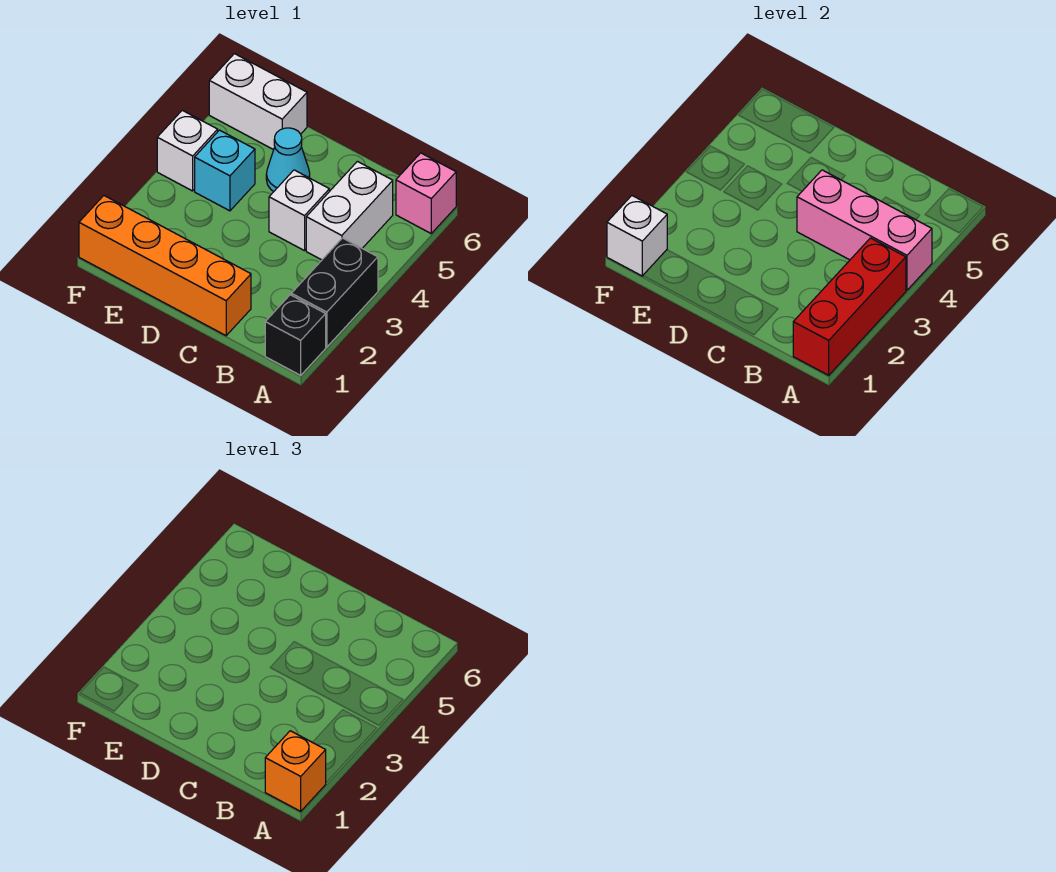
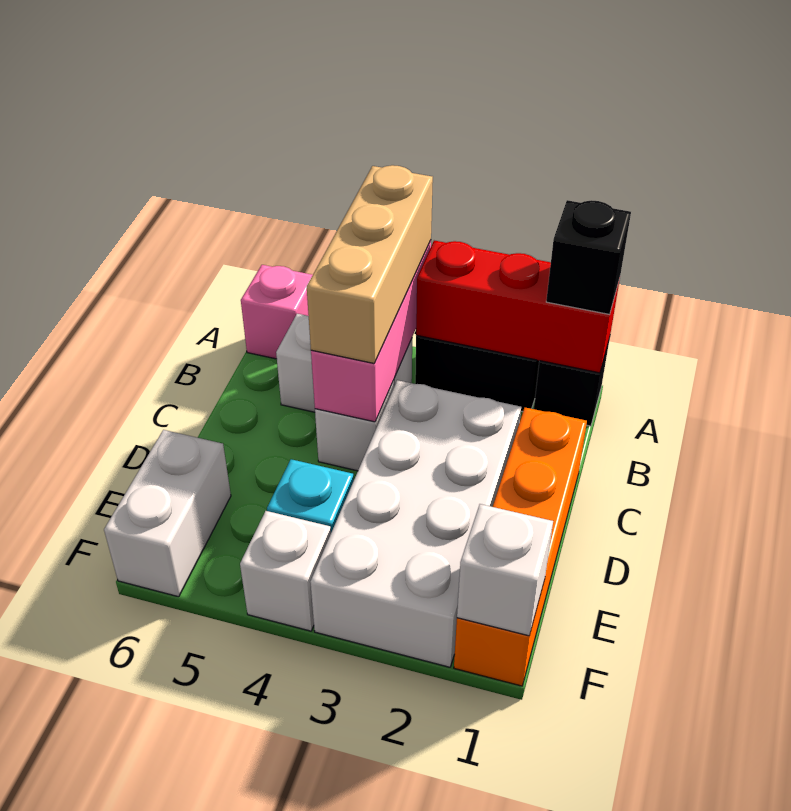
orange brick A1 level 3 -> black brick A1 level 3
none -> tan brick A4:C4 level 3
none -> white brick C2:F3 level 1
cyan cone D5 level 1 -> none

